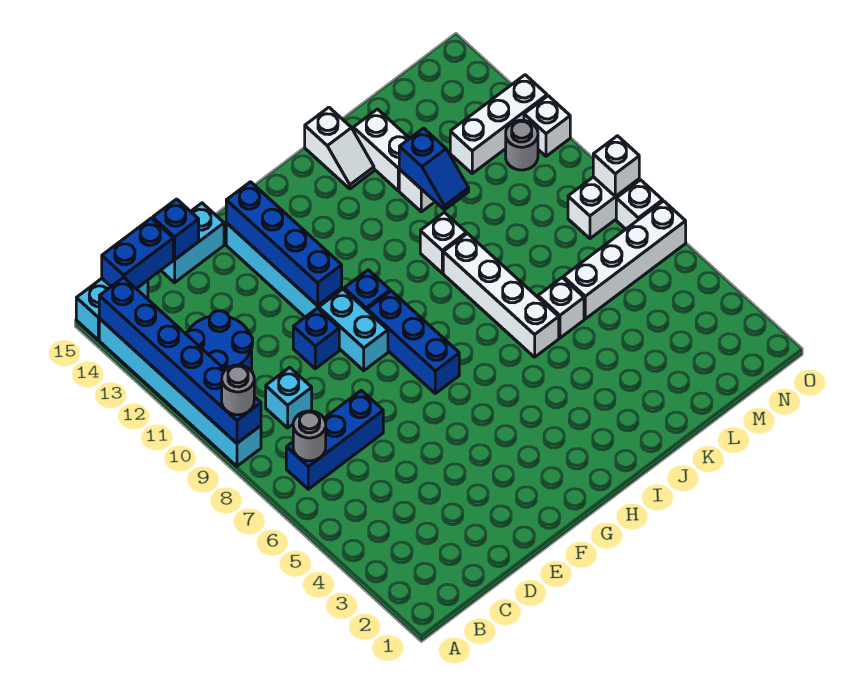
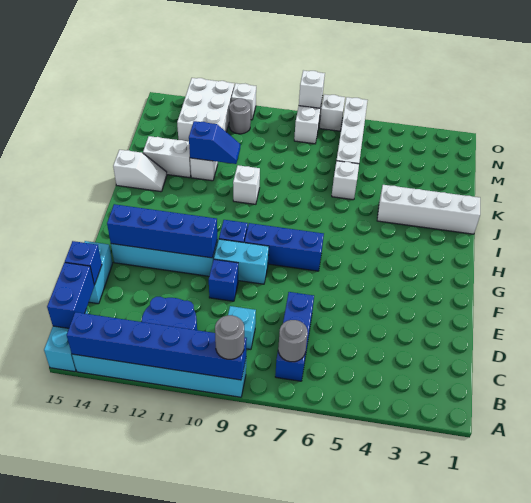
white brick J6:J9 level 1 -> white brick J1:J4 level 1
white brick M12:O12 level 1 -> white brick M12:O13 level 1

